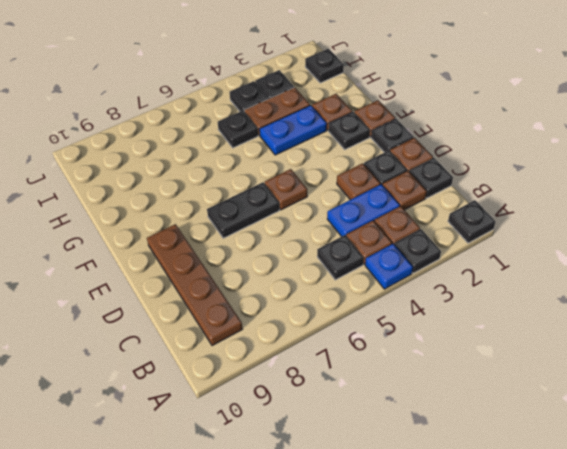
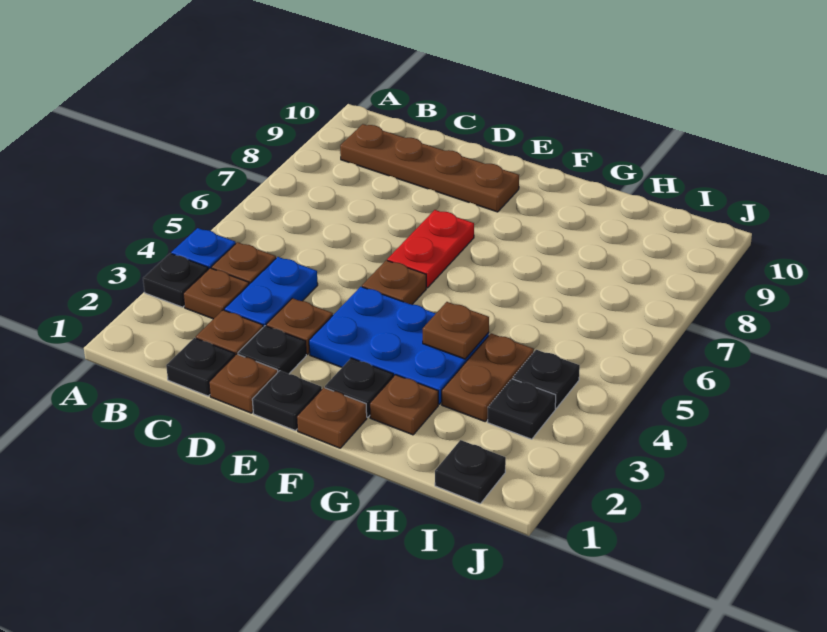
black plate A1 level 1 -> none
black plate B5 level 1 -> none
black plate E6:E7 level 1 -> red plate E6:E7 level 1
blue plate G3:G4 level 1 -> blue plate E3:G4 level 1
none -> brown plate G4 level 2
black plate H5 level 1 -> none

